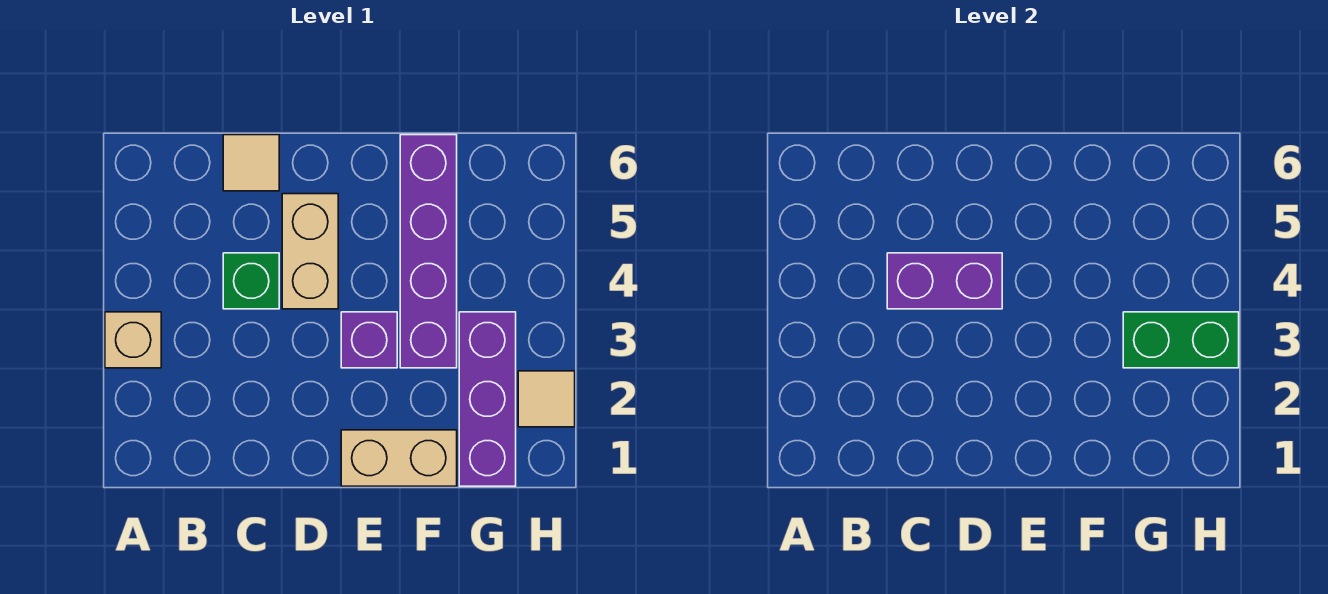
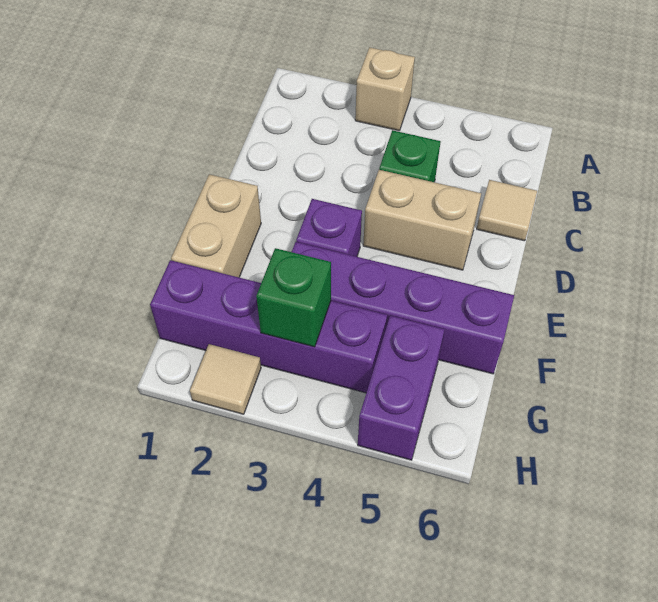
purple brick C4:D4 level 2 -> purple brick G5:H5 level 1
purple brick G1:G3 level 1 -> purple brick G1:G4 level 1
green brick G3:H3 level 2 -> green brick G3 level 2

